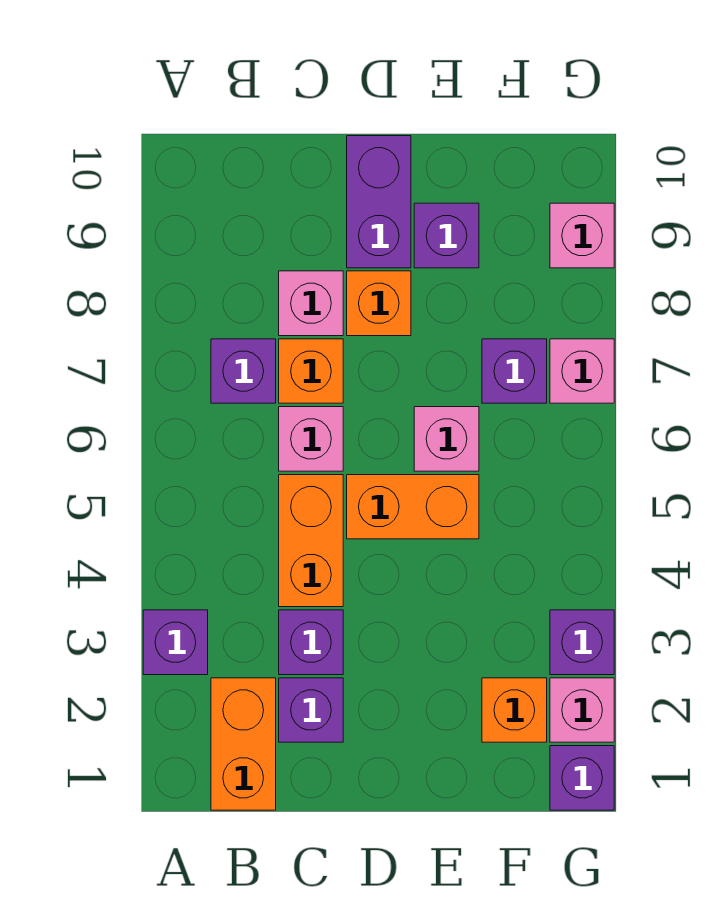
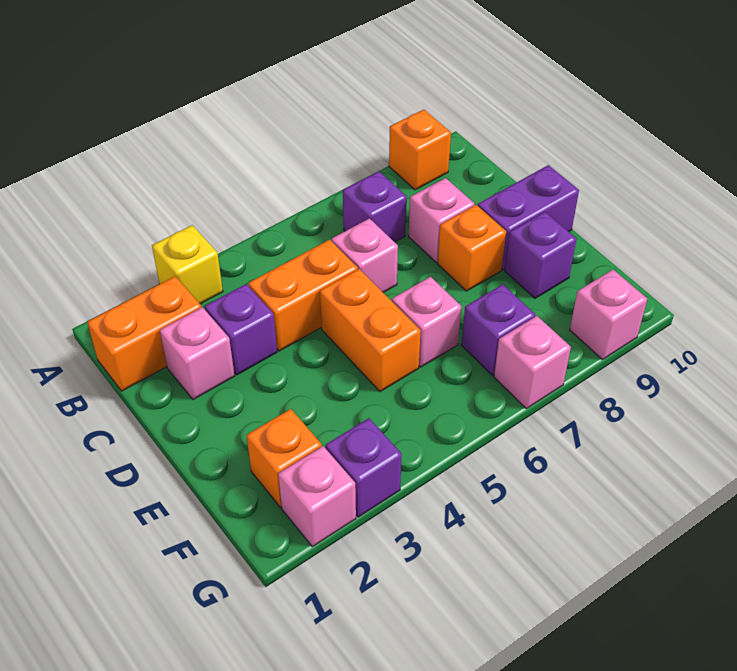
purple brick A3 level 1 -> yellow brick A3 level 1
purple brick C2 level 1 -> pink brick C2 level 1
orange brick C7 level 1 -> orange brick A9 level 1
purple brick G1 level 1 -> none

